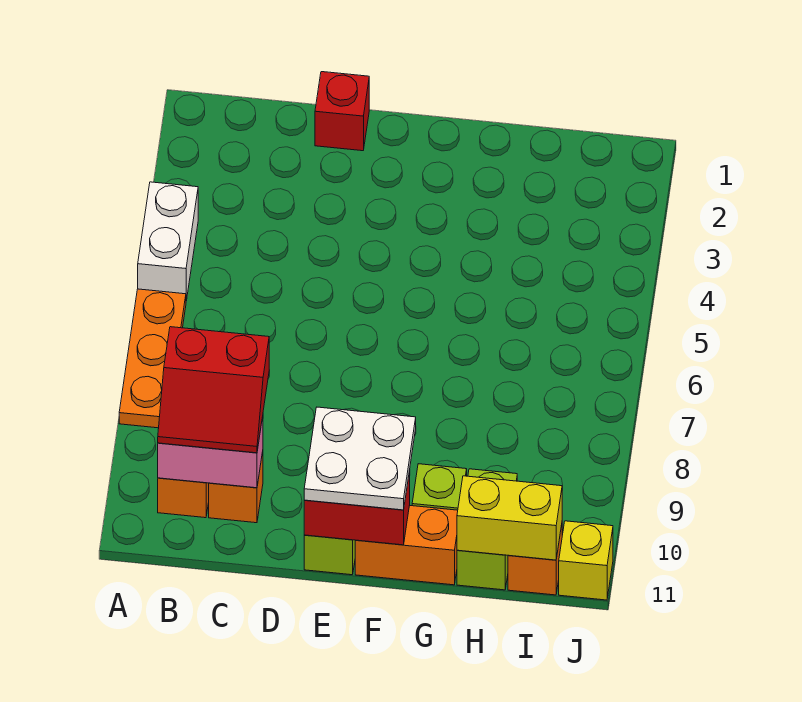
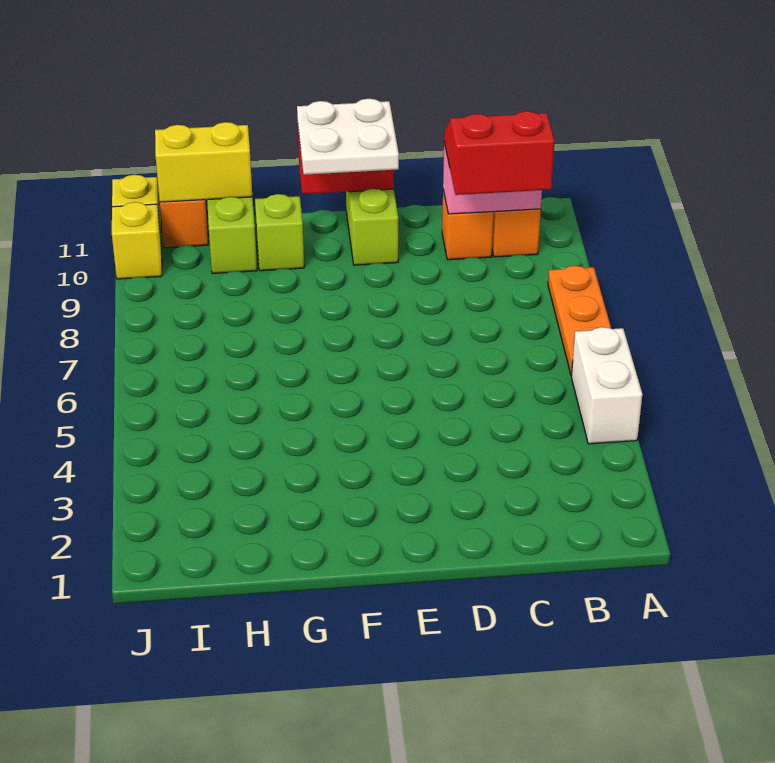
red brick D1 level 1 -> none
orange brick F11:G11 level 1 -> none
none -> yellow brick J10 level 1

